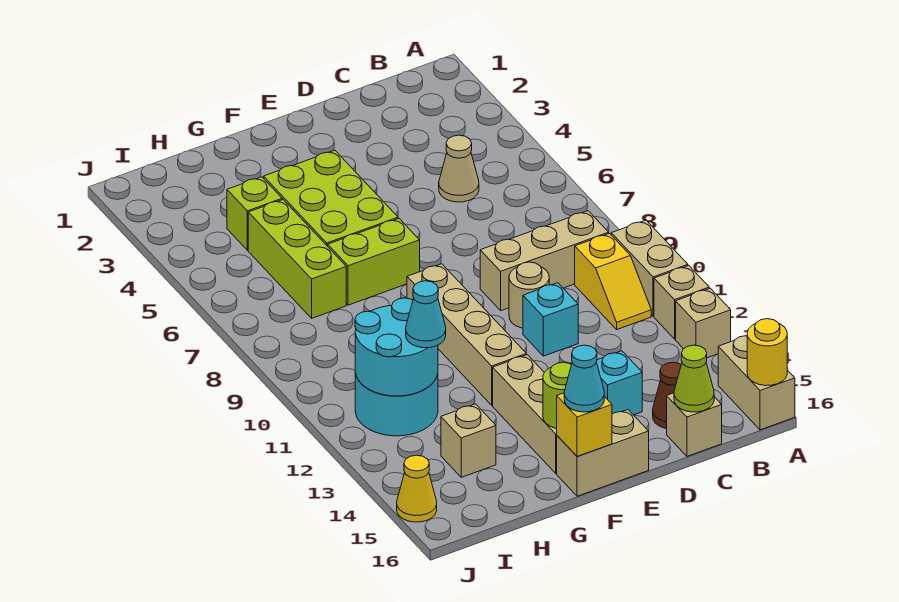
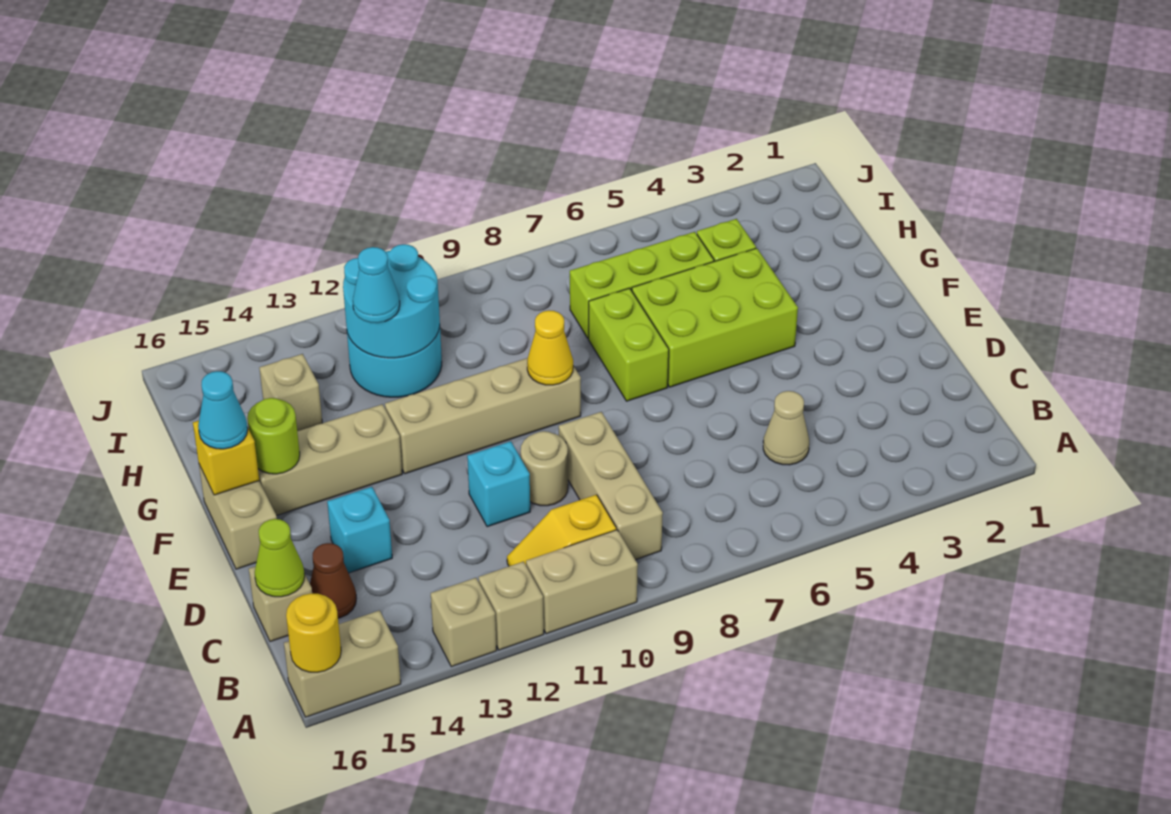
yellow cone J15 level 1 -> yellow cone F9 level 2

